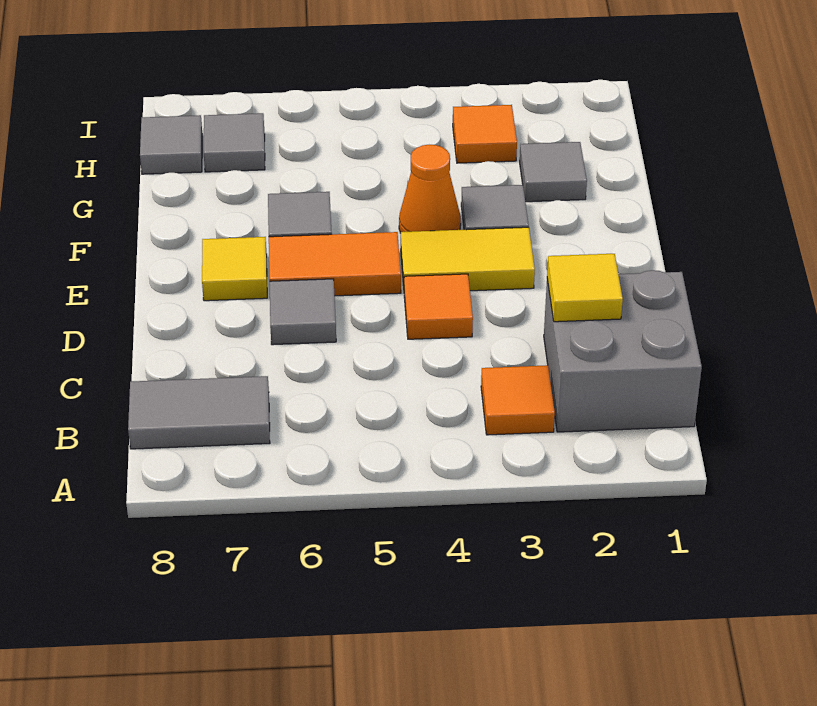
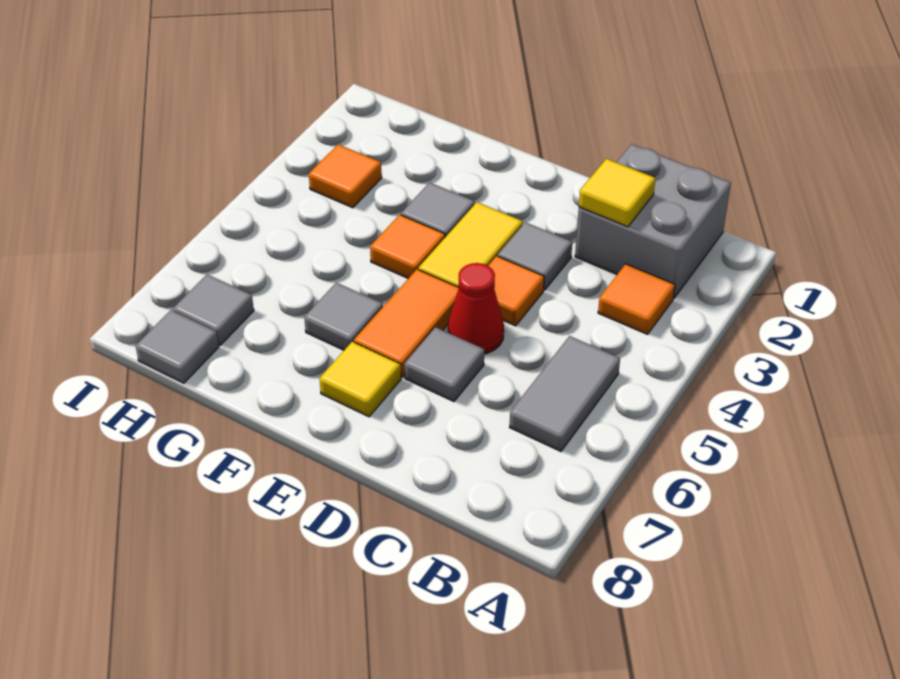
grey tile B7:B8 level 1 -> grey tile B5:B6 level 1
none -> red cone D5 level 1
orange cone F4 level 1 -> orange tile F4 level 1
grey tile G2 level 1 -> grey tile D3 level 1

